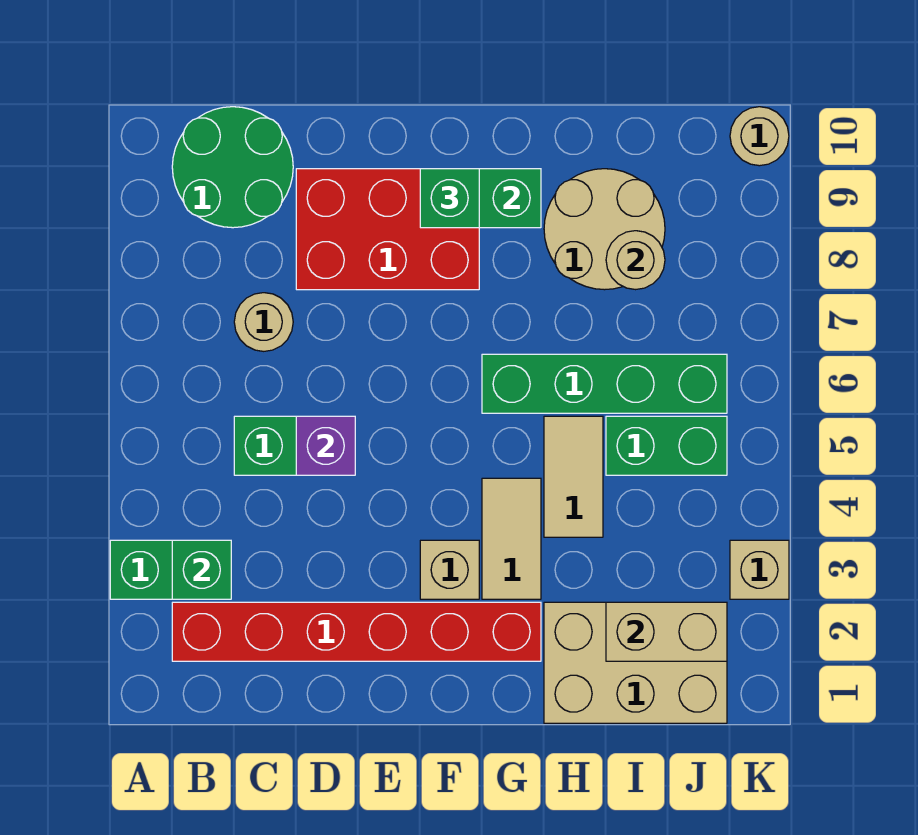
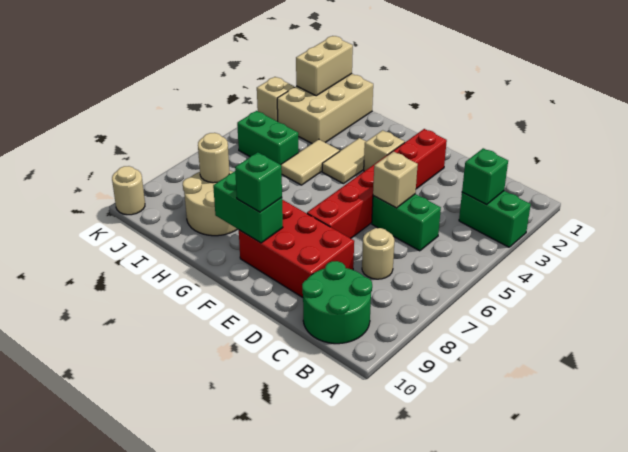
red brick B2:G2 level 1 -> red brick E2:E7 level 1
purple brick D5 level 2 -> tan brick D5 level 2
green brick G6:J6 level 1 -> none
tan brick H1:J2 level 1 -> tan brick I1:J3 level 1
tan brick I2:J2 level 2 -> tan brick J1:J2 level 2

